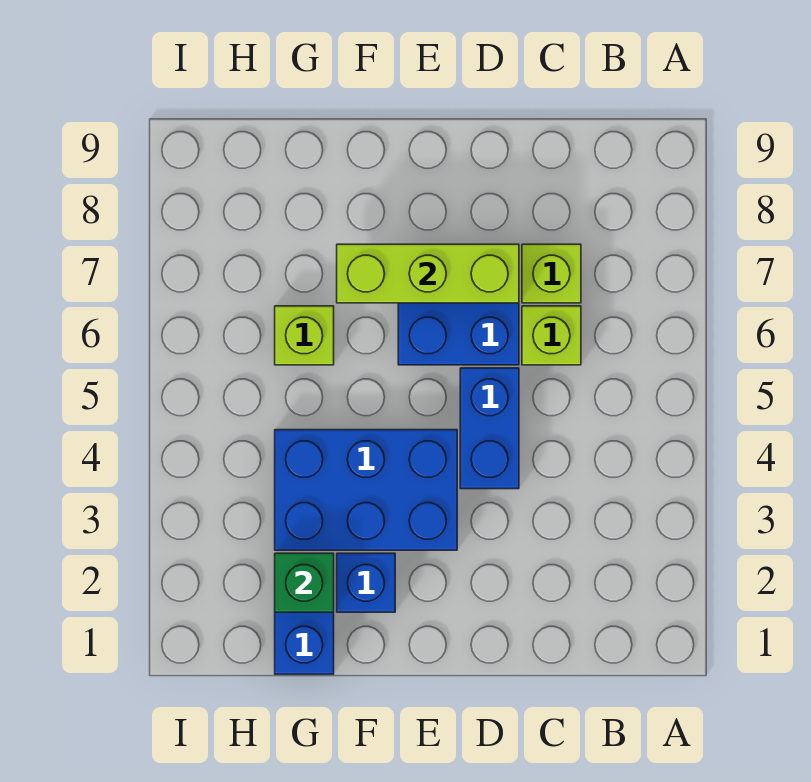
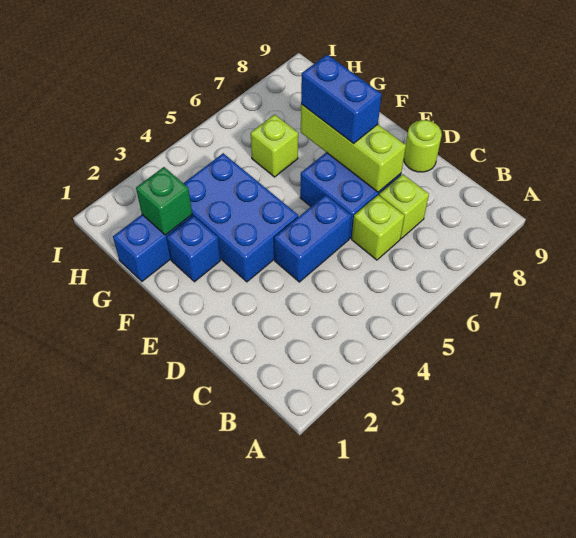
none -> lime round brick D9 level 1
none -> blue brick E7:F7 level 3

